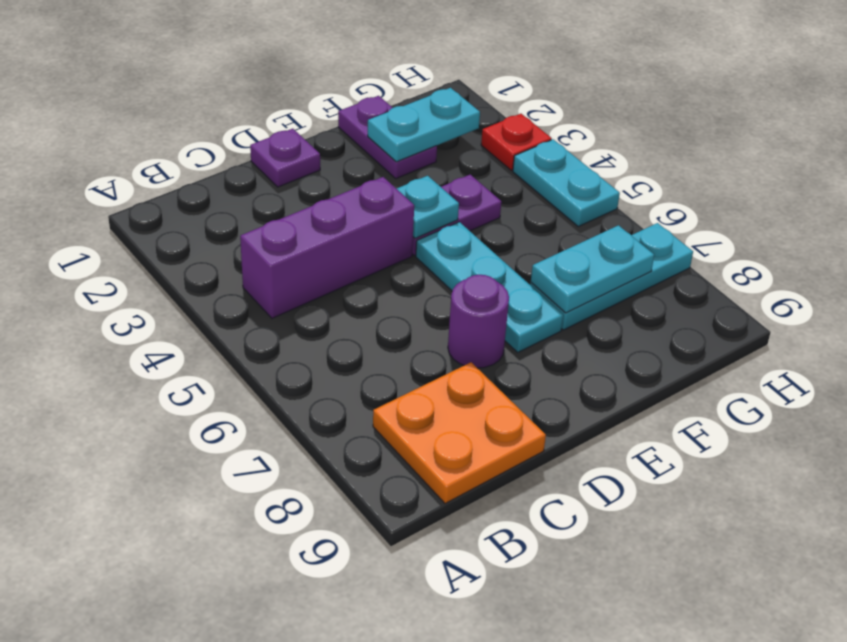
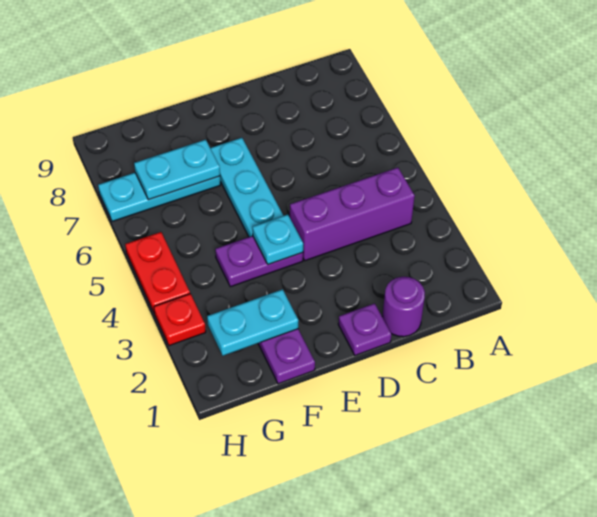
orange plate B8:C9 level 1 -> none
purple round brick D7 level 1 -> purple round brick C1 level 1
cyan plate H4:H5 level 1 -> red plate H4:H5 level 1

